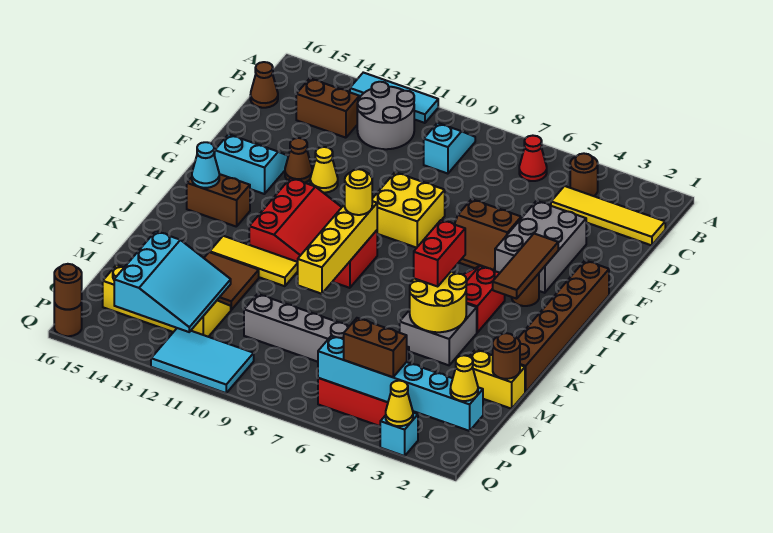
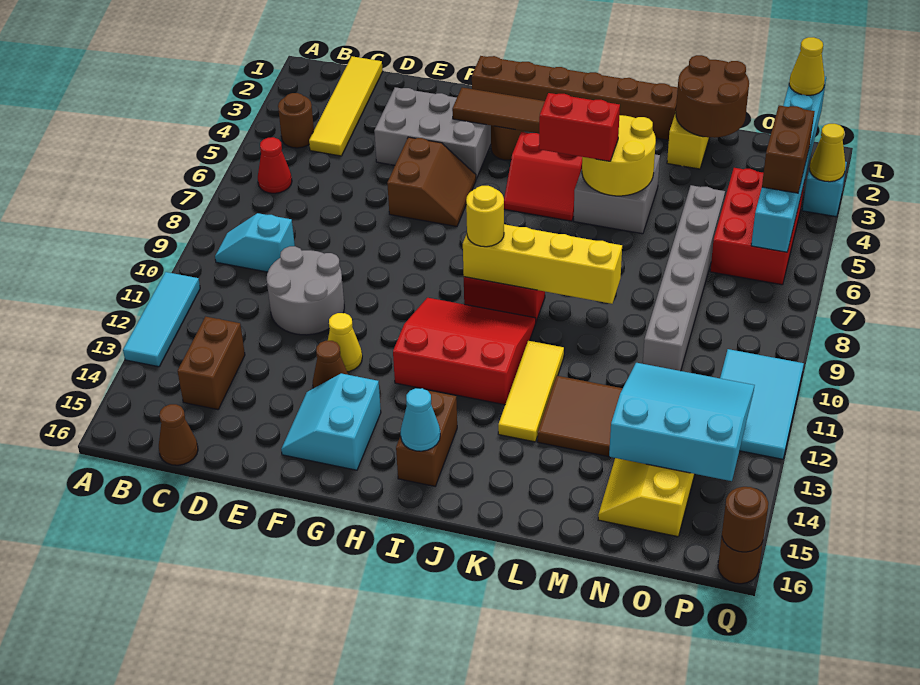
grey round brick B11:C12 level 1 -> grey round brick D10:E11 level 1
yellow brick F8:G9 level 1 -> none
brown round brick M1 level 2 -> brown round brick M1:N2 level 2

